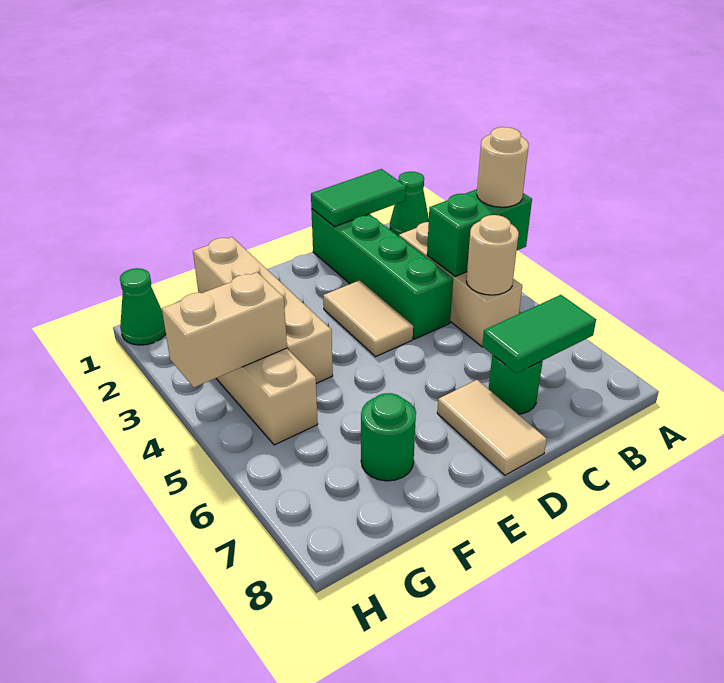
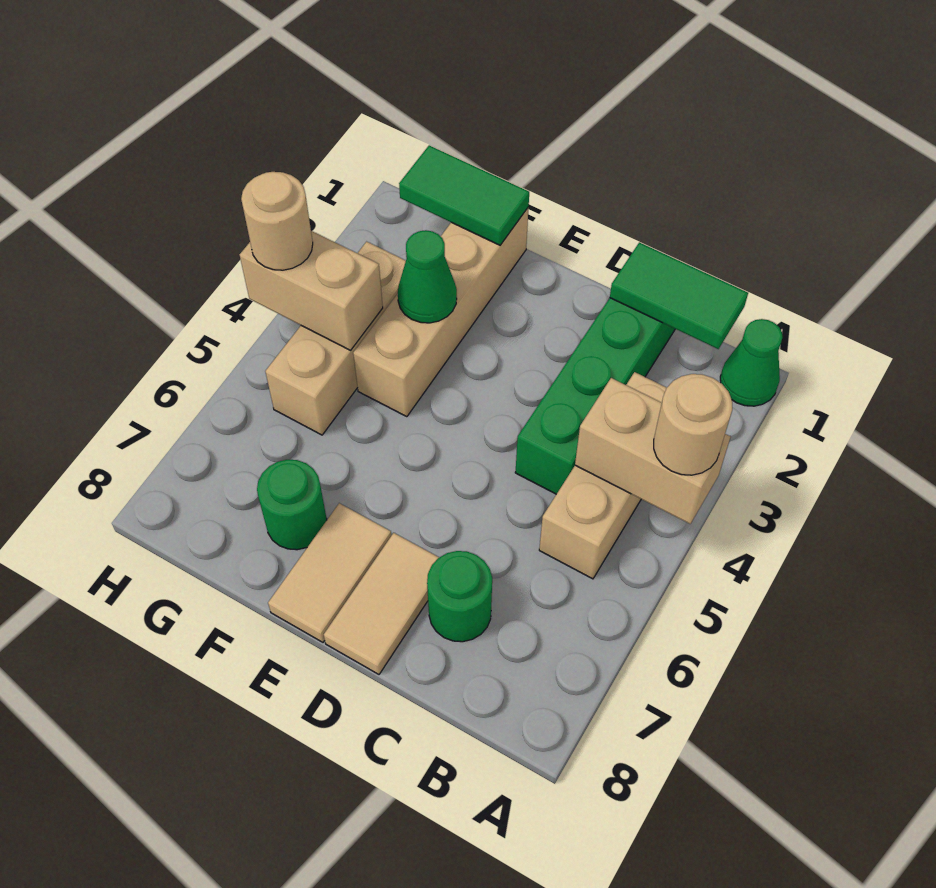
green brick A4:B4 level 2 -> tan brick A4:B4 level 2
tan round brick B5 level 2 -> tan round brick H4 level 3
green tile B7:C7 level 2 -> green tile F1:G1 level 2
tan tile D3:D4 level 1 -> tan tile E7:E8 level 1
green cone H1 level 1 -> green cone F3 level 2

